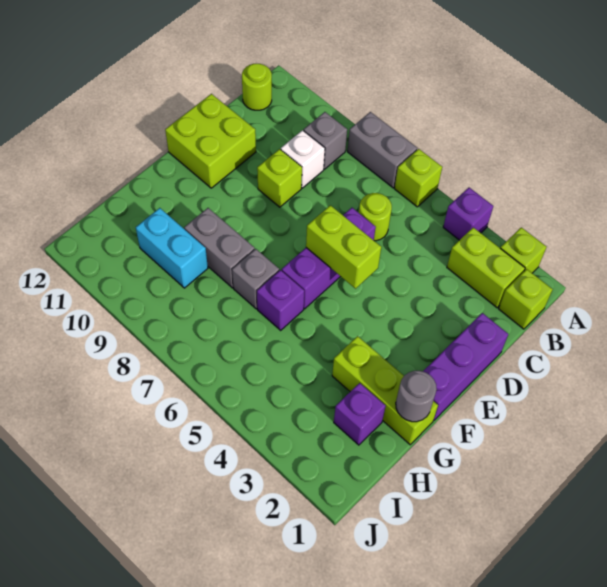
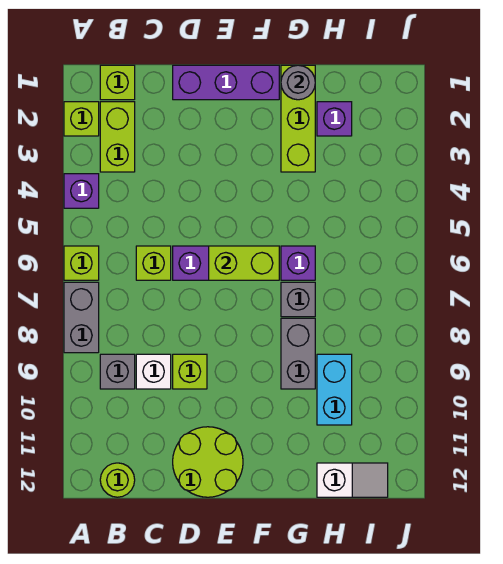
lime round brick C6 level 1 -> lime brick C6 level 1
lime brick D11:E12 level 1 -> lime round brick D11:E12 level 1
lime brick E5:E6 level 2 -> lime brick E6:F6 level 2
none -> white slope H12:I12 level 1 top H

